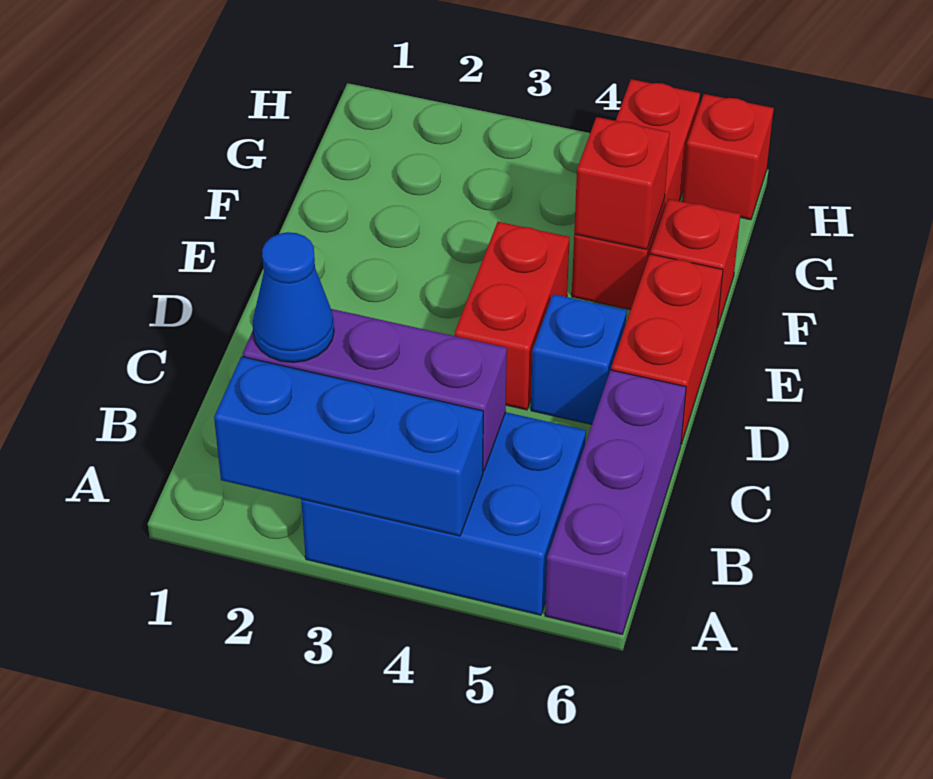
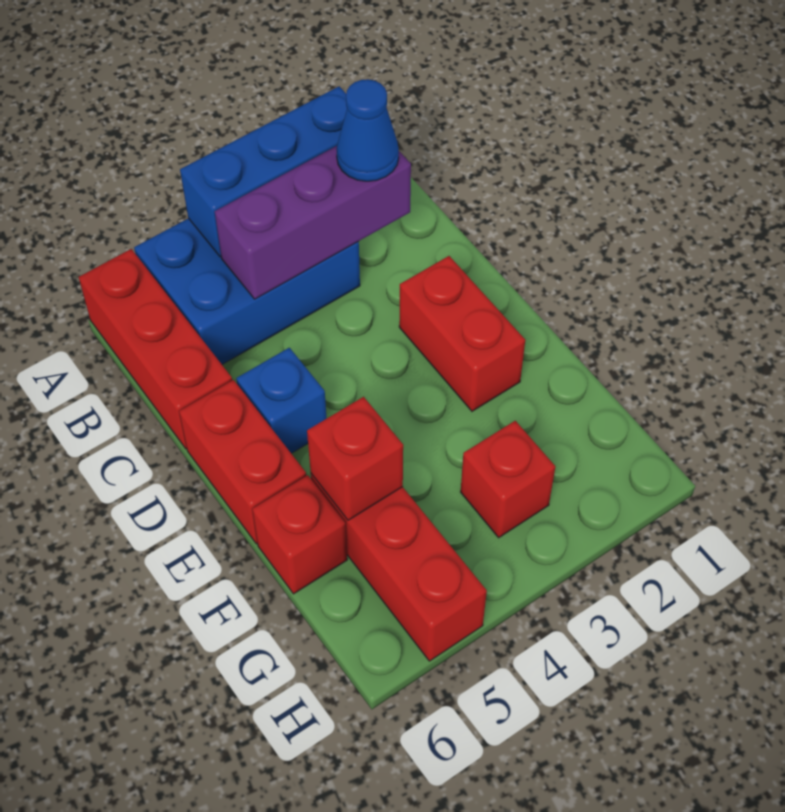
purple brick A6:C6 level 1 -> red brick A6:C6 level 1
red brick D4:E4 level 1 -> red brick D2:E2 level 1
red brick H6 level 1 -> red brick G3 level 1

